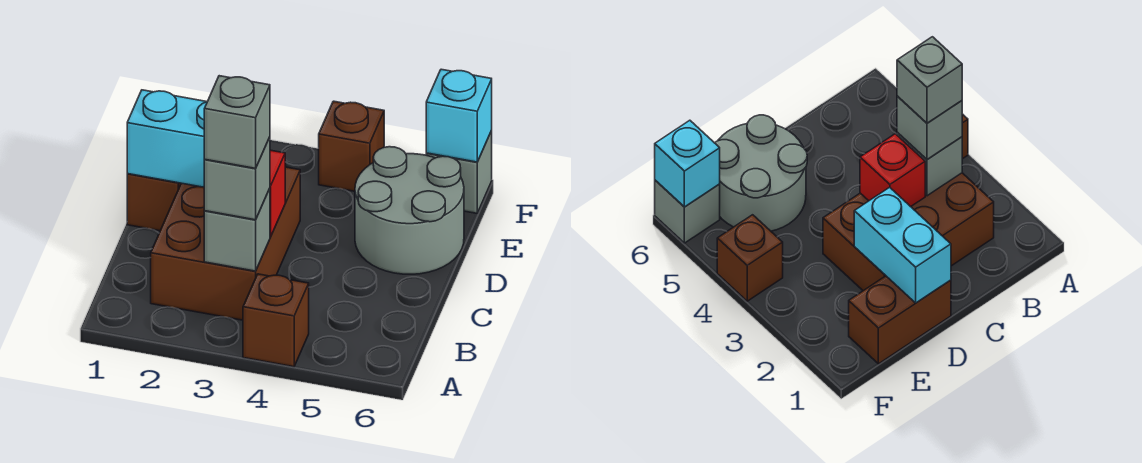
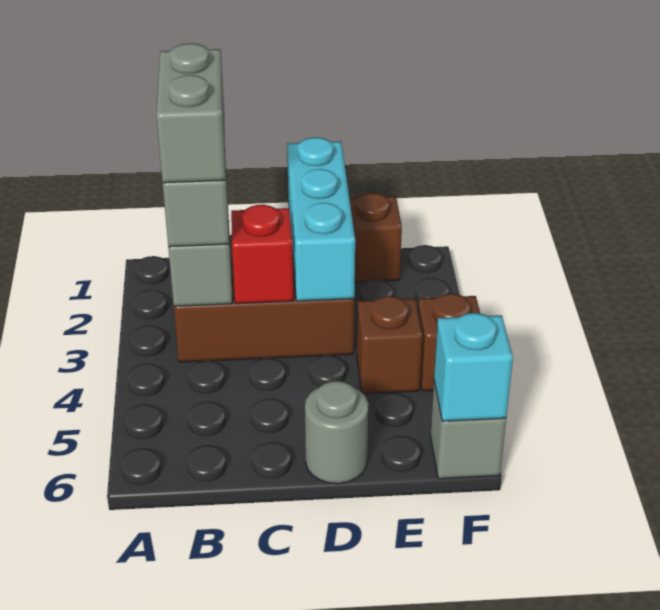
brown brick A4 level 1 -> brown brick E4 level 1
grey brick B3 level 4 -> grey brick B2:B3 level 4
cyan brick D1:D2 level 2 -> cyan brick D1:D3 level 2
grey round brick D5:E6 level 1 -> grey round brick D6 level 1

